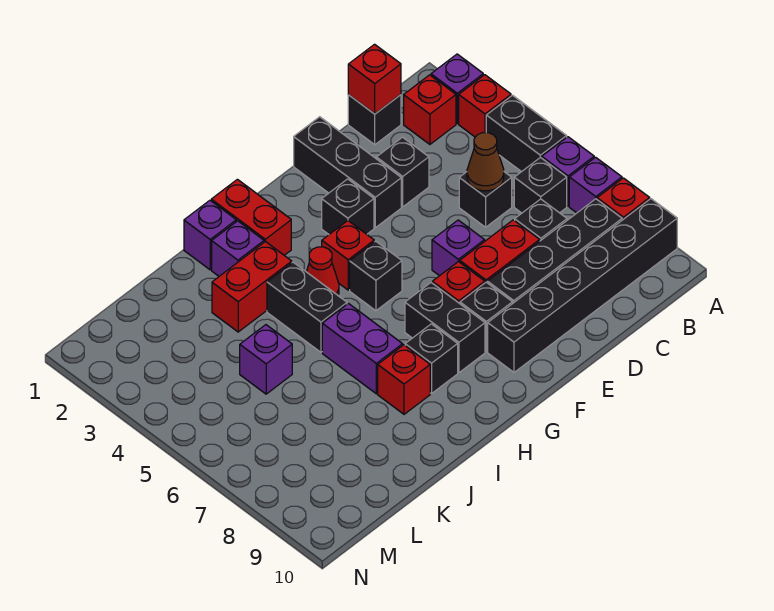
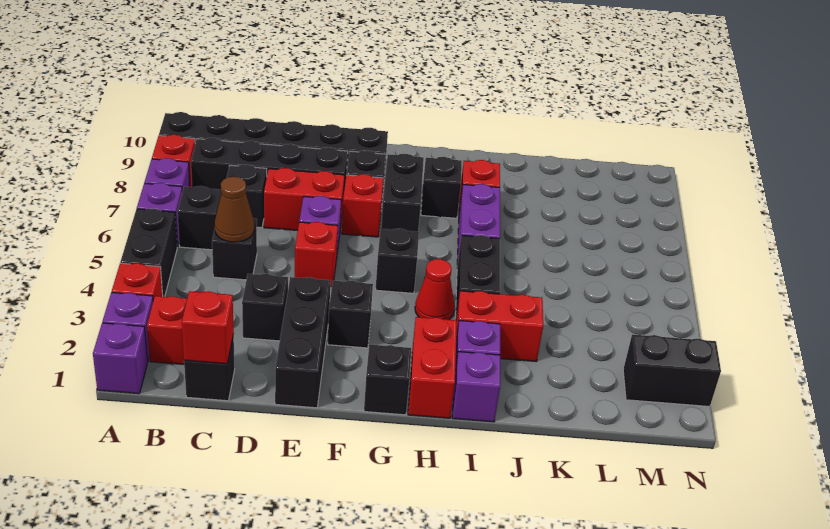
none -> black brick G1 level 1
red brick G4 level 1 -> red brick E5 level 1
purple brick K5 level 1 -> purple brick A1 level 1
none -> black brick M2:N2 level 1

